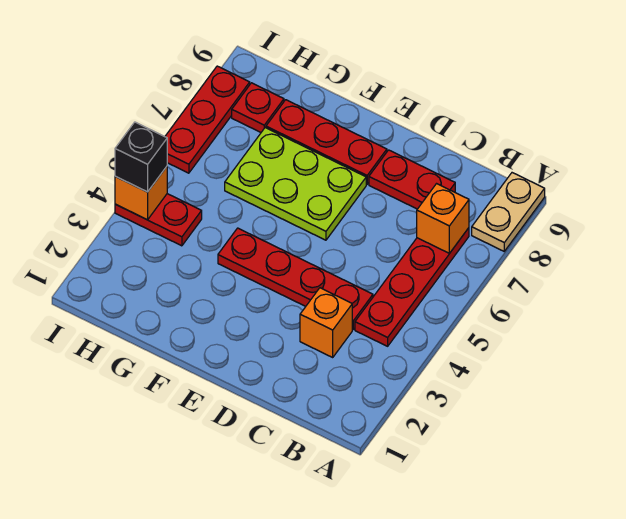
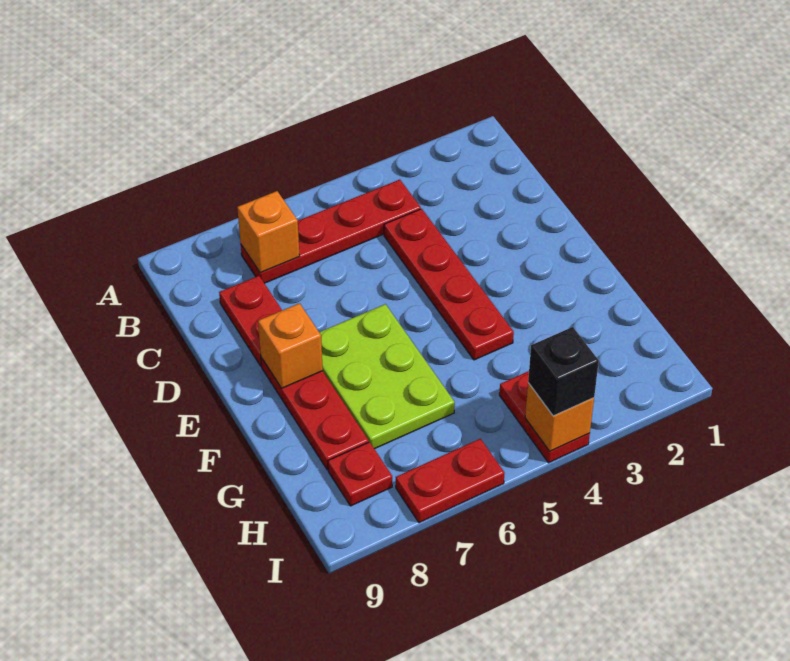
tan plate A8:A9 level 1 -> none
orange brick C3 level 1 -> orange brick E8 level 2
red plate I6:I8 level 1 -> red plate I6:I7 level 1

